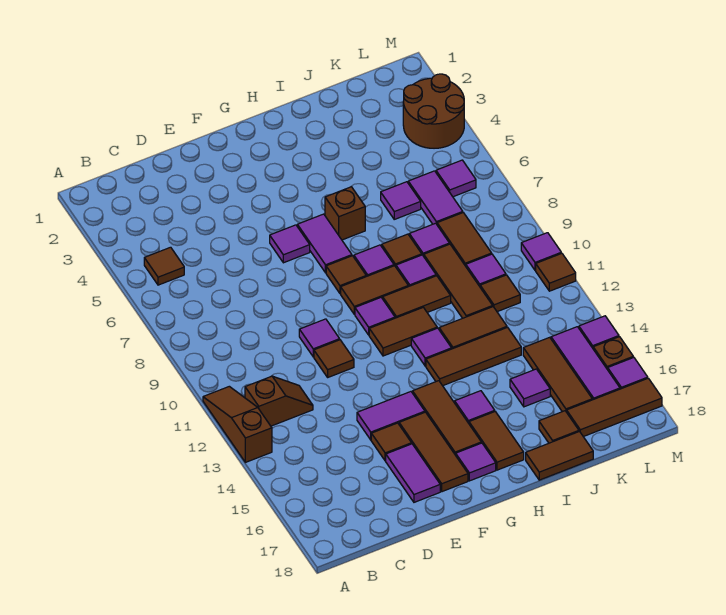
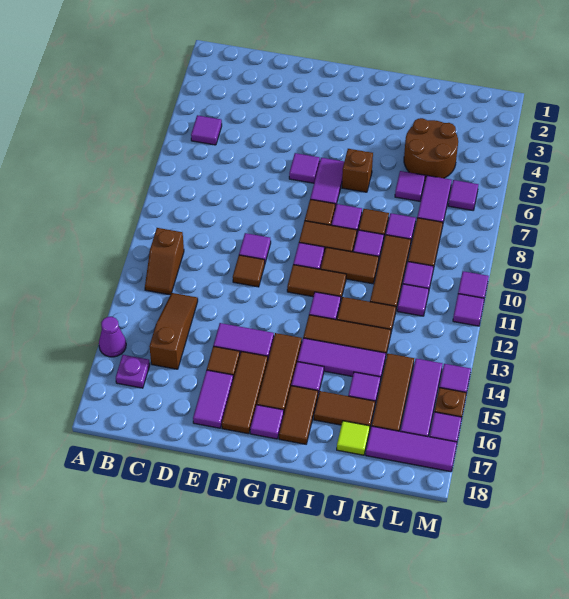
brown slope A11:A13 level 1 top 13 -> brown slope C13:C15 level 1 top 15
none -> purple cone A15 level 1
brown tile B5 level 1 -> purple tile B5 level 1
brown slope B12:C12 level 1 top B -> brown slope B11:B12 level 1 top 11
none -> purple plate B16 level 1
none -> purple tile H14:J14 level 1
brown tile I18:J18 level 1 -> brown tile I16:J16 level 1
brown tile J17 level 1 -> lime tile J17 level 1
brown tile K11 level 1 -> purple tile K11 level 1
brown tile K17:M17 level 1 -> purple tile K17:M17 level 1
brown round brick L3:M4 level 1 -> brown round brick J4:K5 level 1
brown tile M11 level 1 -> purple tile M11 level 1

